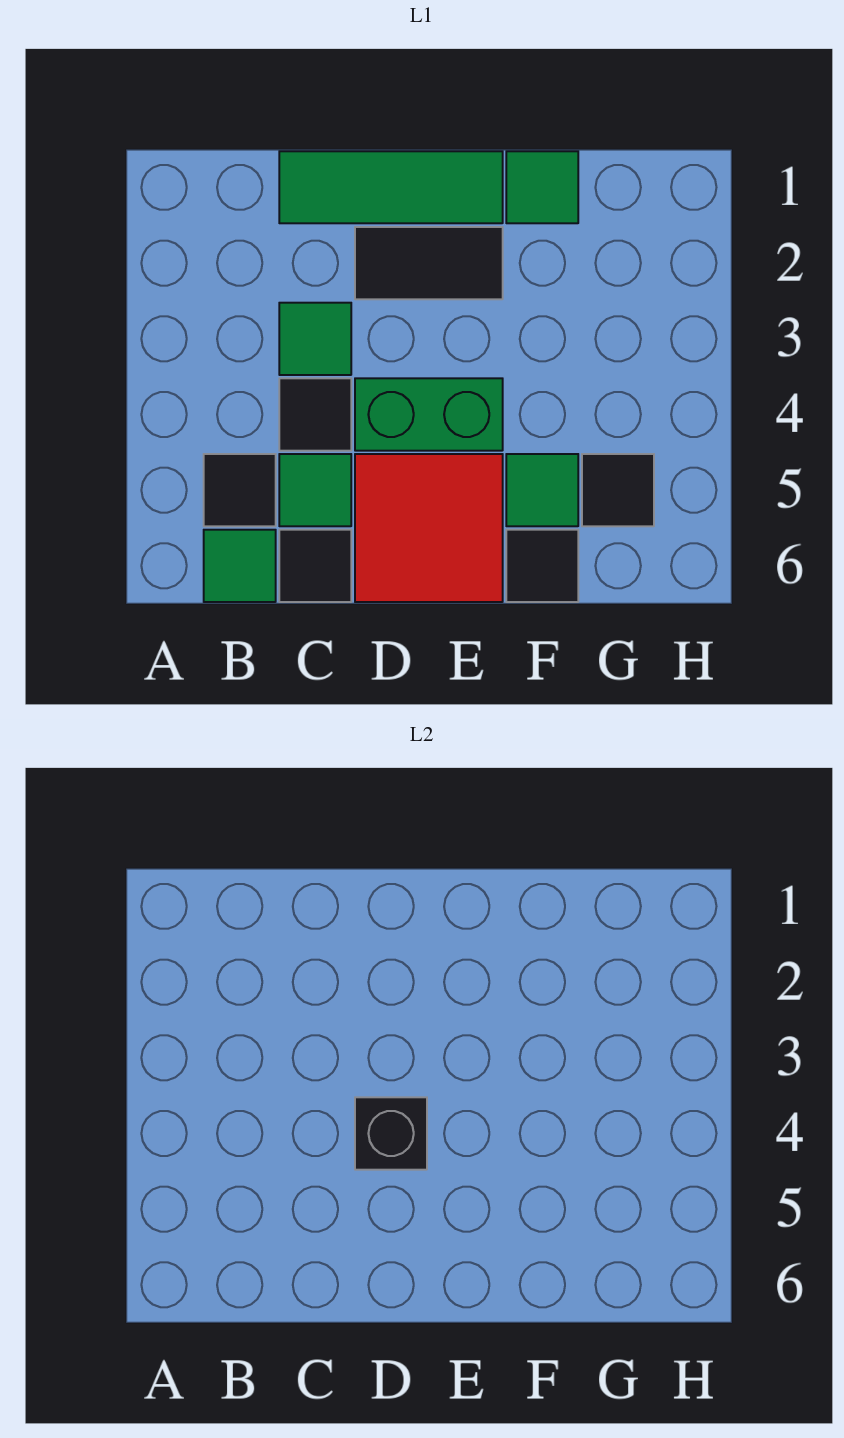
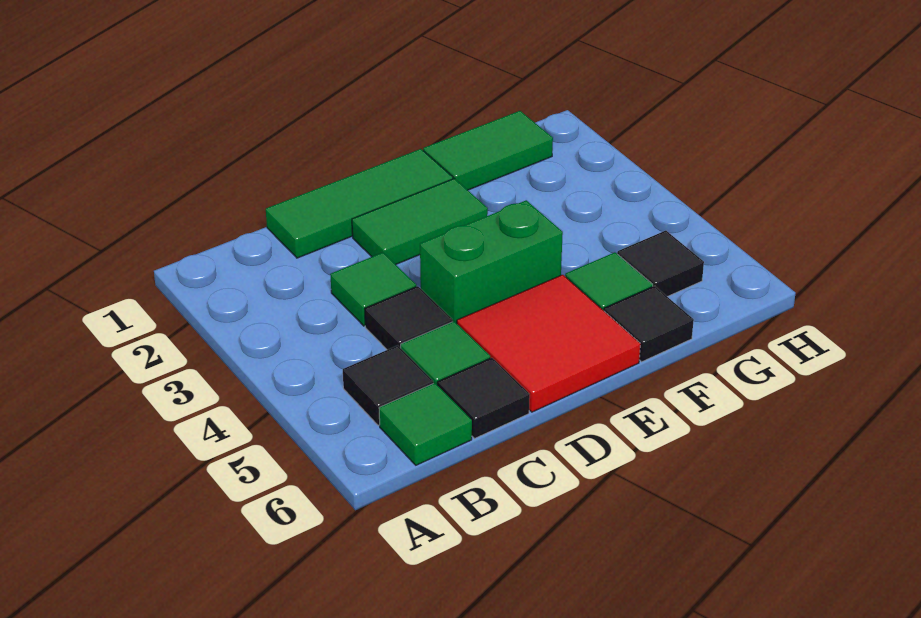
black tile D2:E2 level 1 -> green tile D2:E2 level 1
black brick D4 level 2 -> none
green tile F1 level 1 -> green tile F1:G1 level 1

